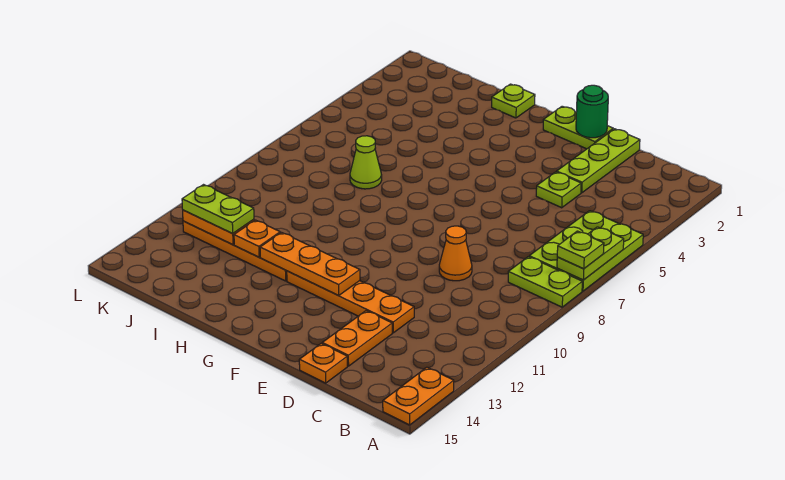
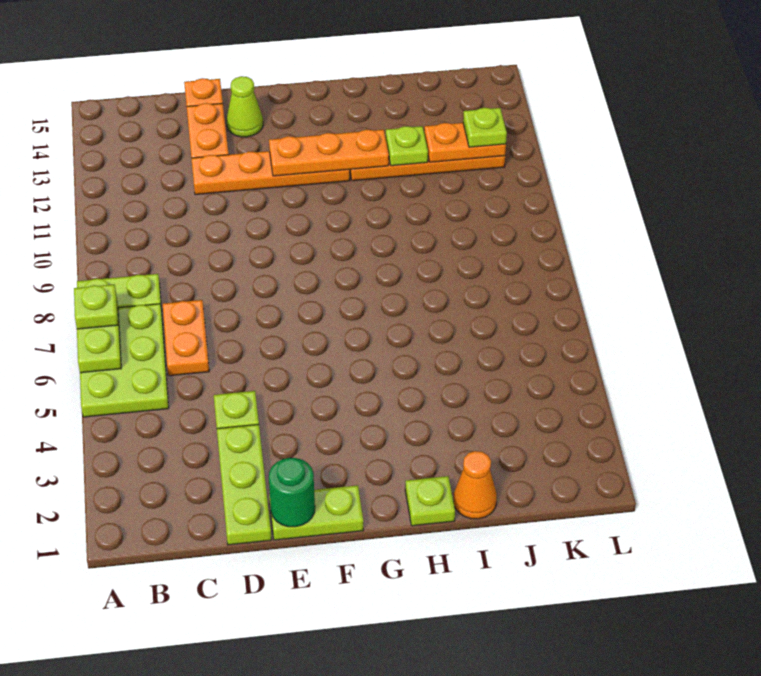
orange plate A14:A15 level 1 -> orange plate C6:C7 level 1
orange cone D9 level 1 -> orange cone I1 level 1
lime cone I7 level 1 -> lime cone E14 level 1
orange plate I12 level 2 -> lime plate I12 level 2
lime plate J12:K12 level 3 -> lime plate K12 level 3

